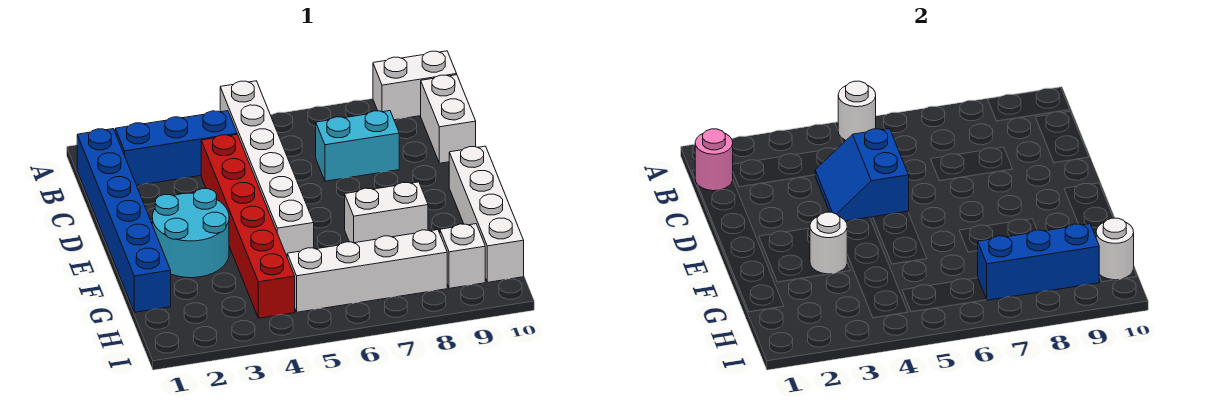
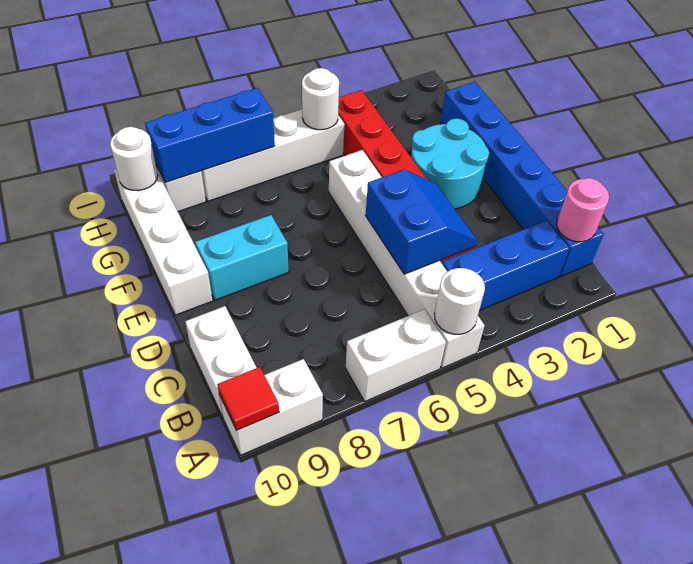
none -> red tile A10 level 2
cyan brick C7:C8 level 1 -> cyan brick E8:E9 level 1
white round brick F3 level 2 -> white round brick H5 level 2
white brick F7:F8 level 1 -> white brick A6:A7 level 1

